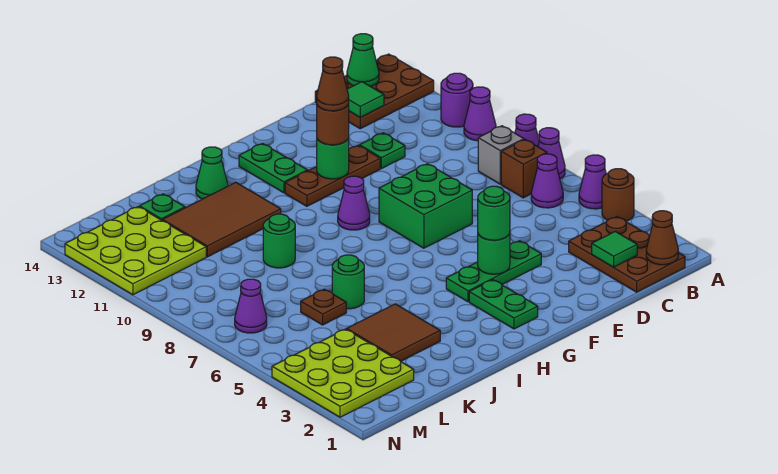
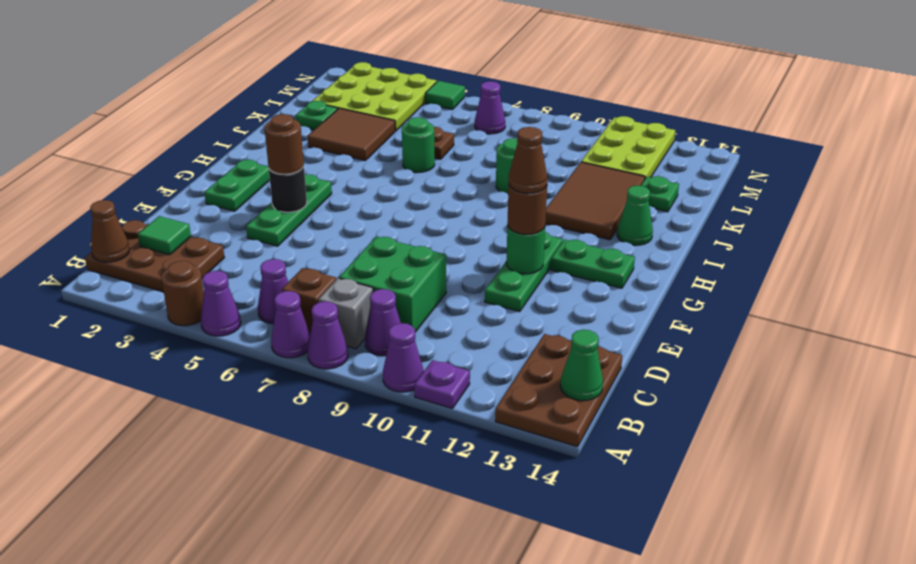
purple round brick A11 level 1 -> purple plate A11 level 1
green tile C13 level 2 -> green tile N5 level 1
green plate D11 level 1 -> green plate K2 level 1
green brick E7:F8 level 1 -> green brick C8:D9 level 1
brown plate E11:G11 level 1 -> green plate E11:G11 level 1
green round brick F4 level 2 -> black round brick F4 level 2
green round brick F4 level 3 -> brown round brick F4 level 3
green plate G2:G3 level 1 -> green plate F2:G2 level 1
purple cone G9 level 1 -> purple cone B9 level 1
lime plate L11:N13 level 1 -> lime plate L11:N12 level 1

